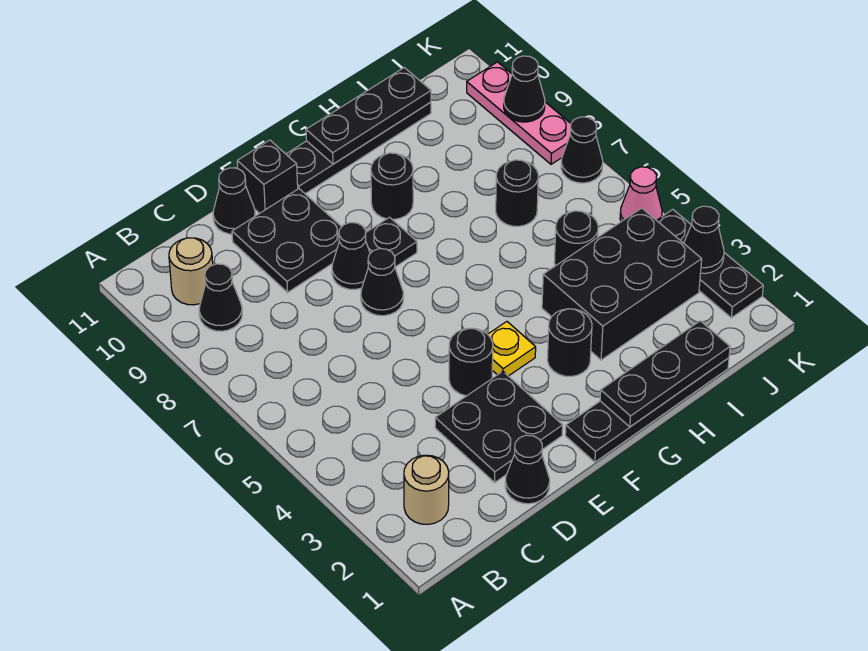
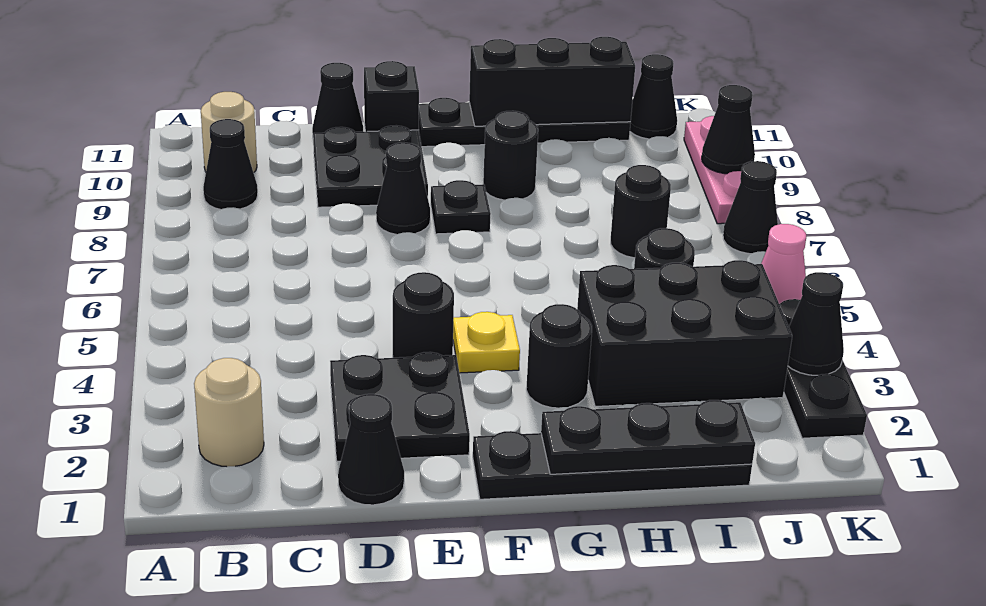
black cone E7 level 1 -> black cone J11 level 1
black plate G11:I11 level 2 -> black brick G11:I11 level 2

